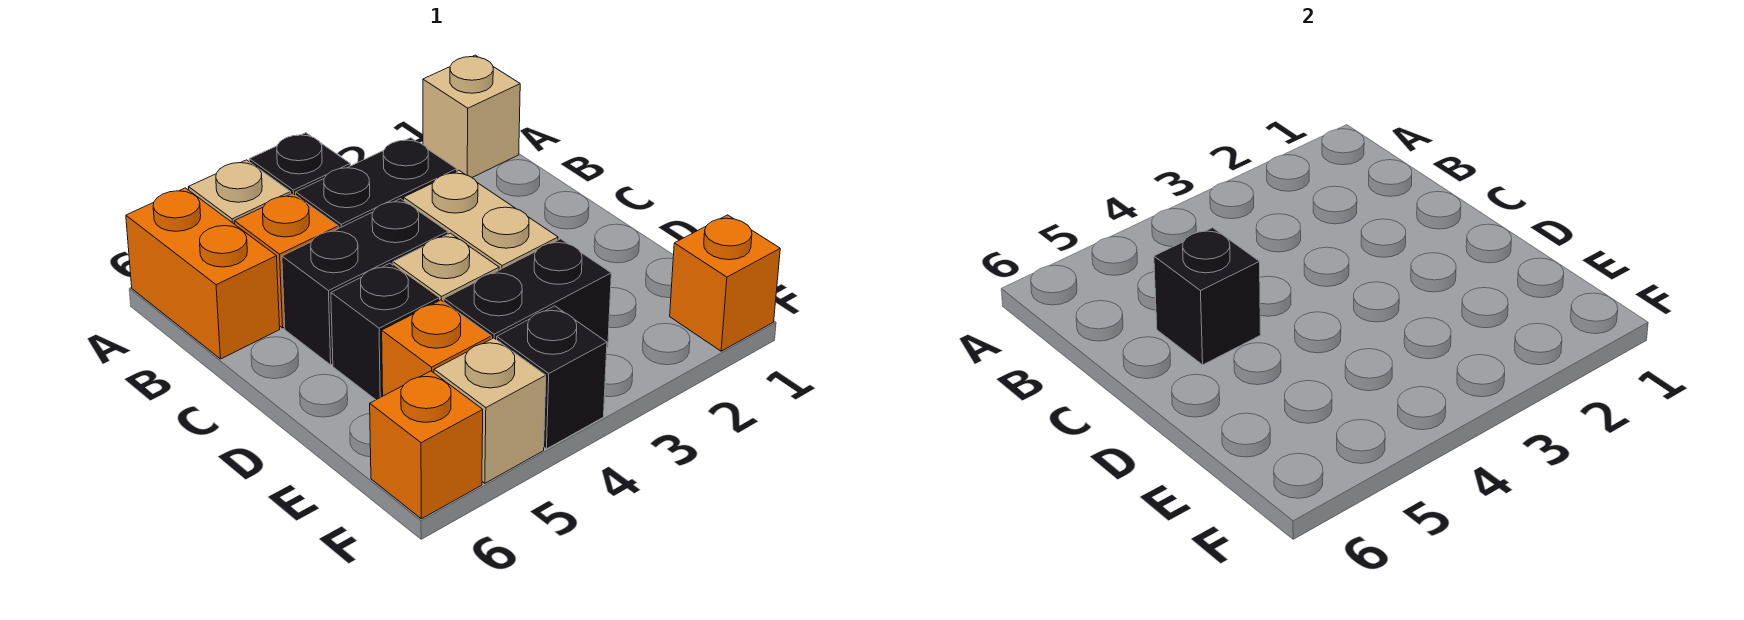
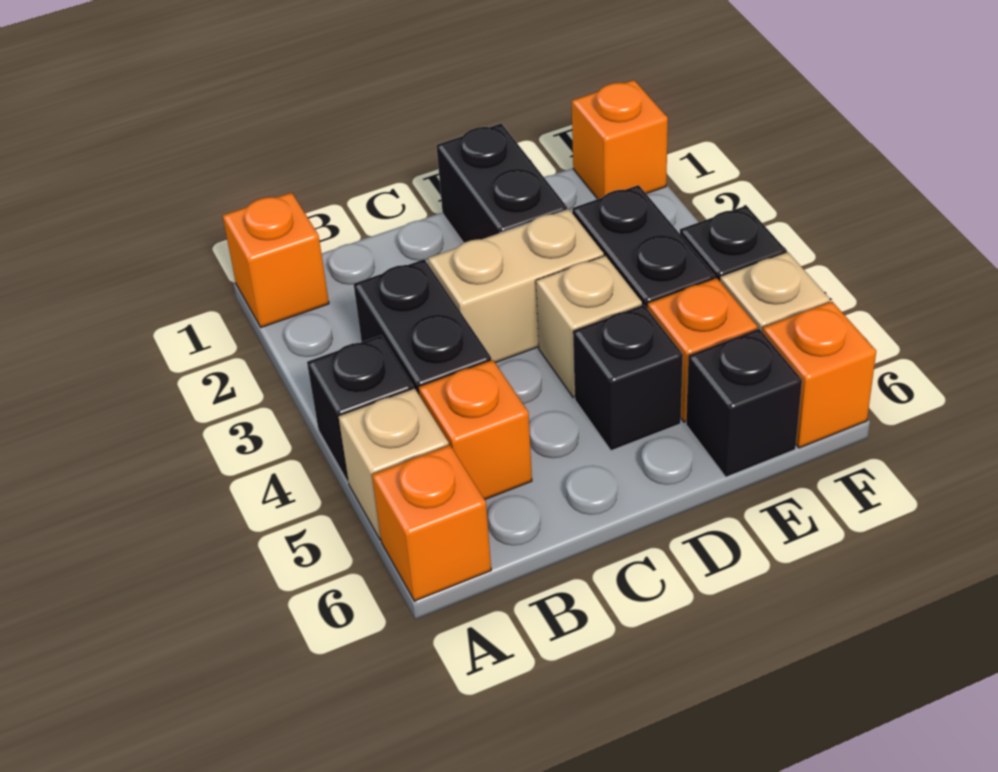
tan brick A1 level 1 -> orange brick A1 level 1
orange brick A6:B6 level 1 -> orange brick A6 level 1
black brick C4:C5 level 1 -> black brick D1:D2 level 1
black brick C5 level 2 -> black brick E6 level 1

